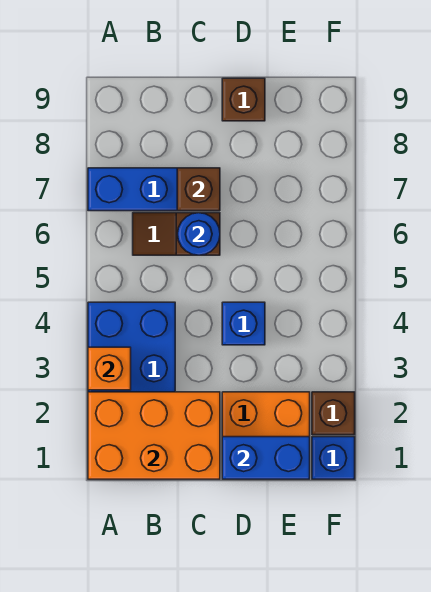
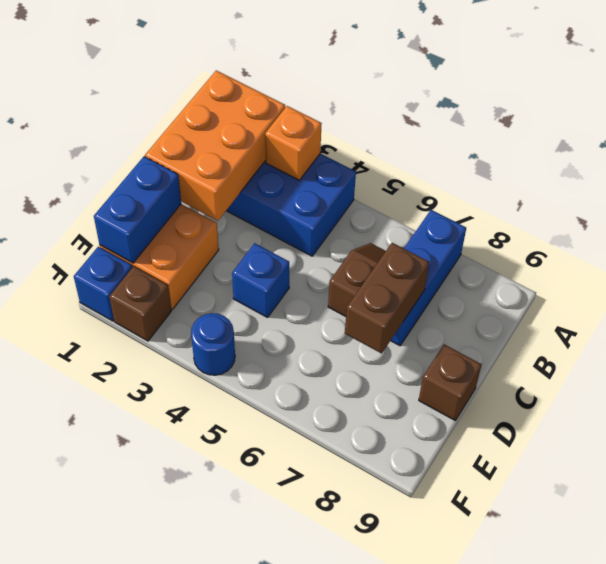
blue round brick C6 level 2 -> blue round brick F4 level 1
brown brick C7 level 2 -> brown brick C7:D7 level 2

